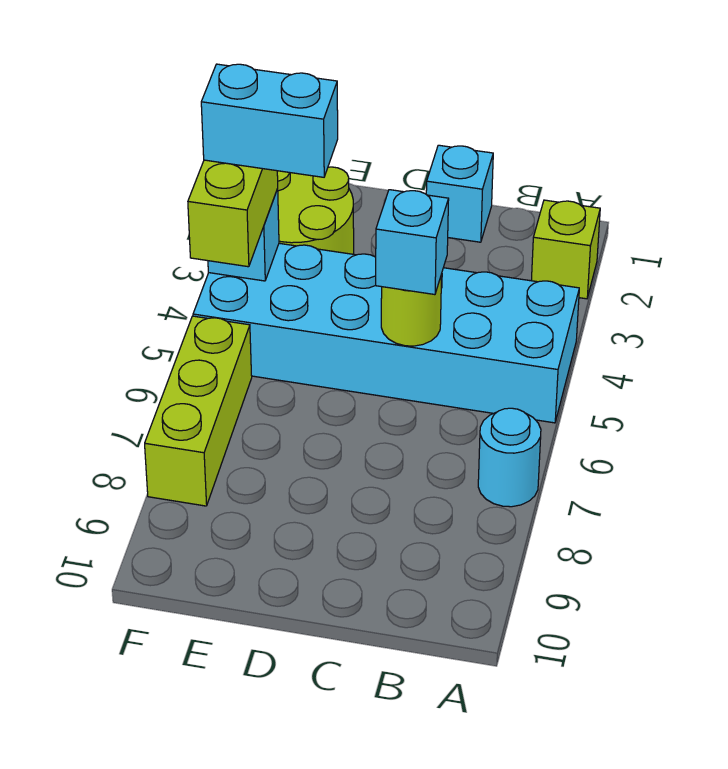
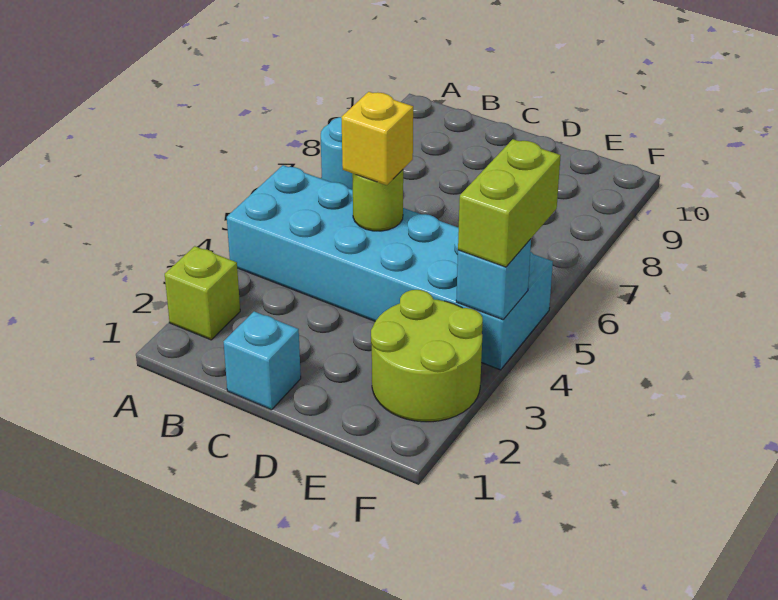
cyan brick C5 level 3 -> yellow brick C5 level 3
cyan brick E4:F4 level 4 -> none
lime brick F6:F8 level 1 -> none

